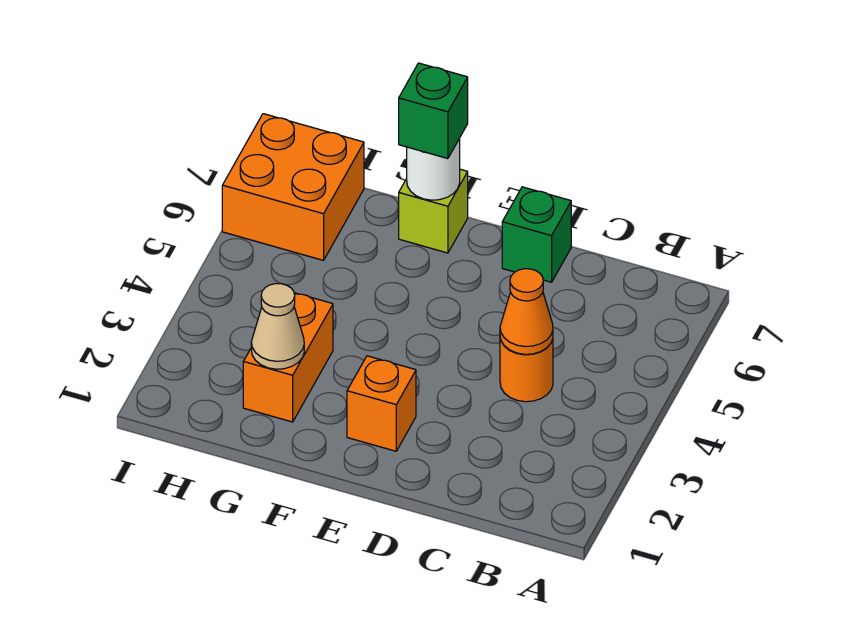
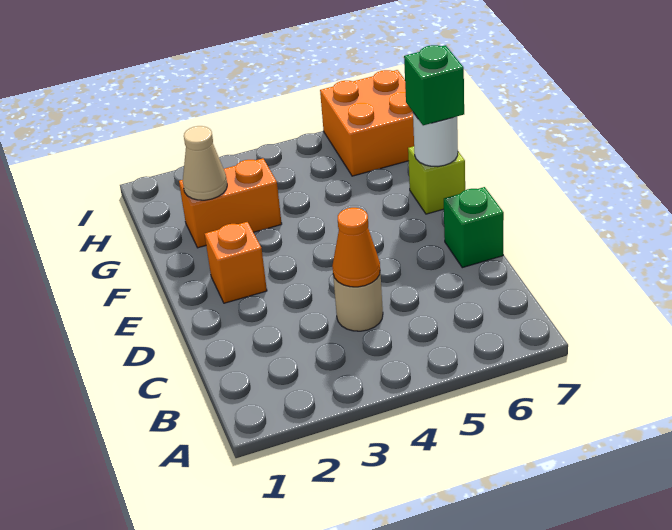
orange round brick C4 level 1 -> tan round brick C4 level 1

